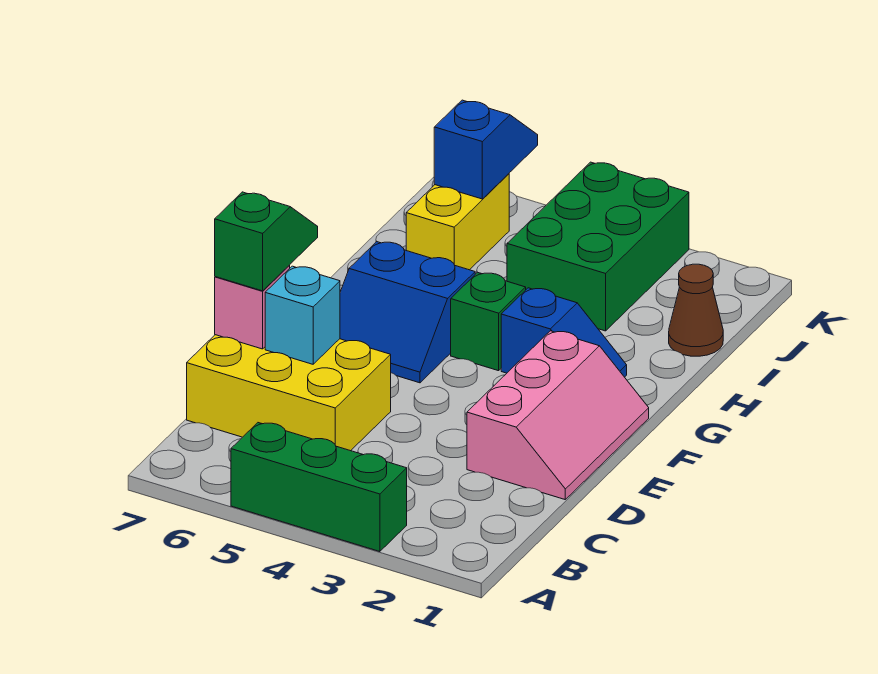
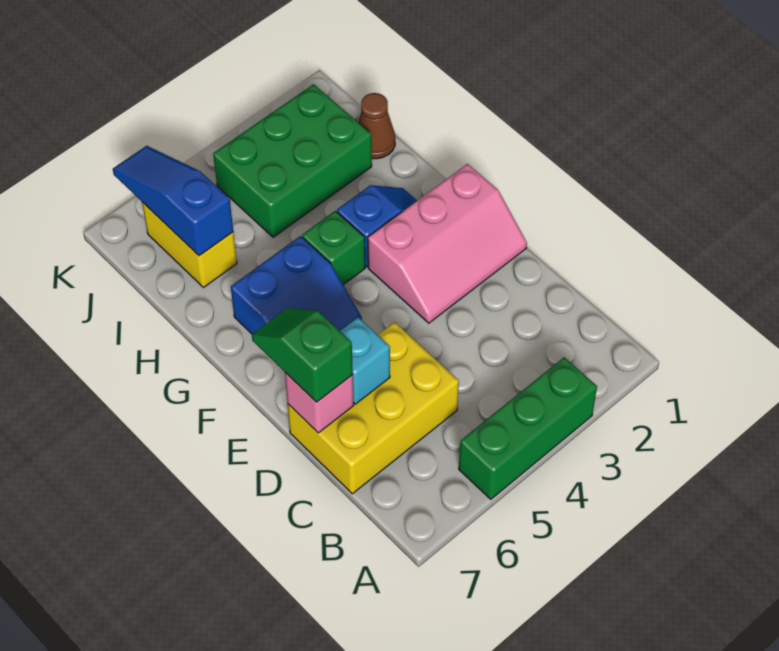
pink slope D1:F2 level 1 top 2 -> pink slope E1:F3 level 1 top F
green brick I3:K4 level 1 -> green brick I2:J4 level 1
blue slope J6:K6 level 2 top J -> blue slope I6:K6 level 2 top I

